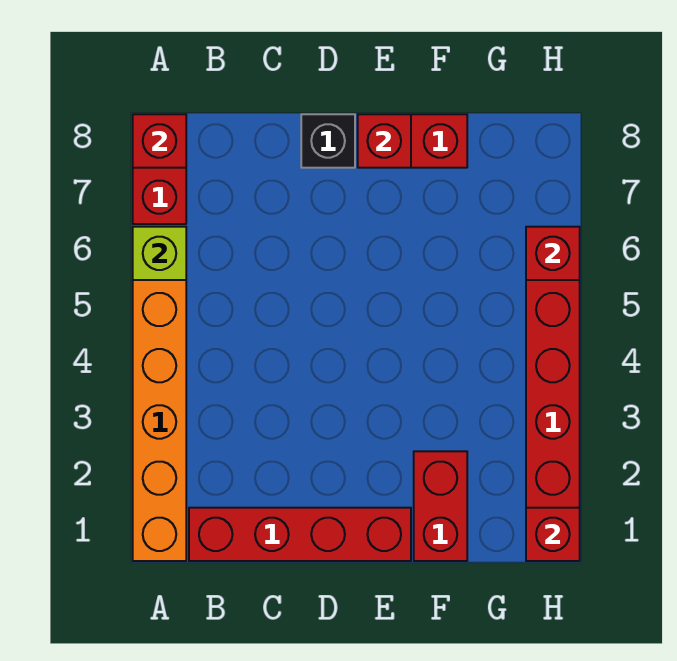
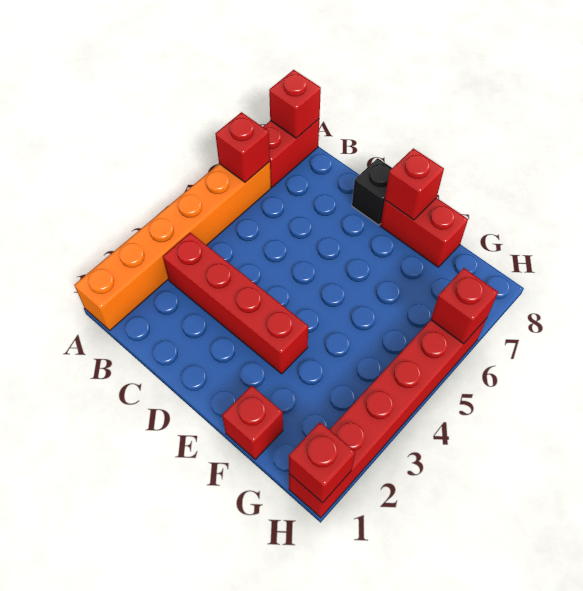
lime brick A6 level 2 -> red brick A6 level 2
red brick B1:E1 level 1 -> red brick B3:E3 level 1
red brick F1:F2 level 1 -> red brick F1 level 1

